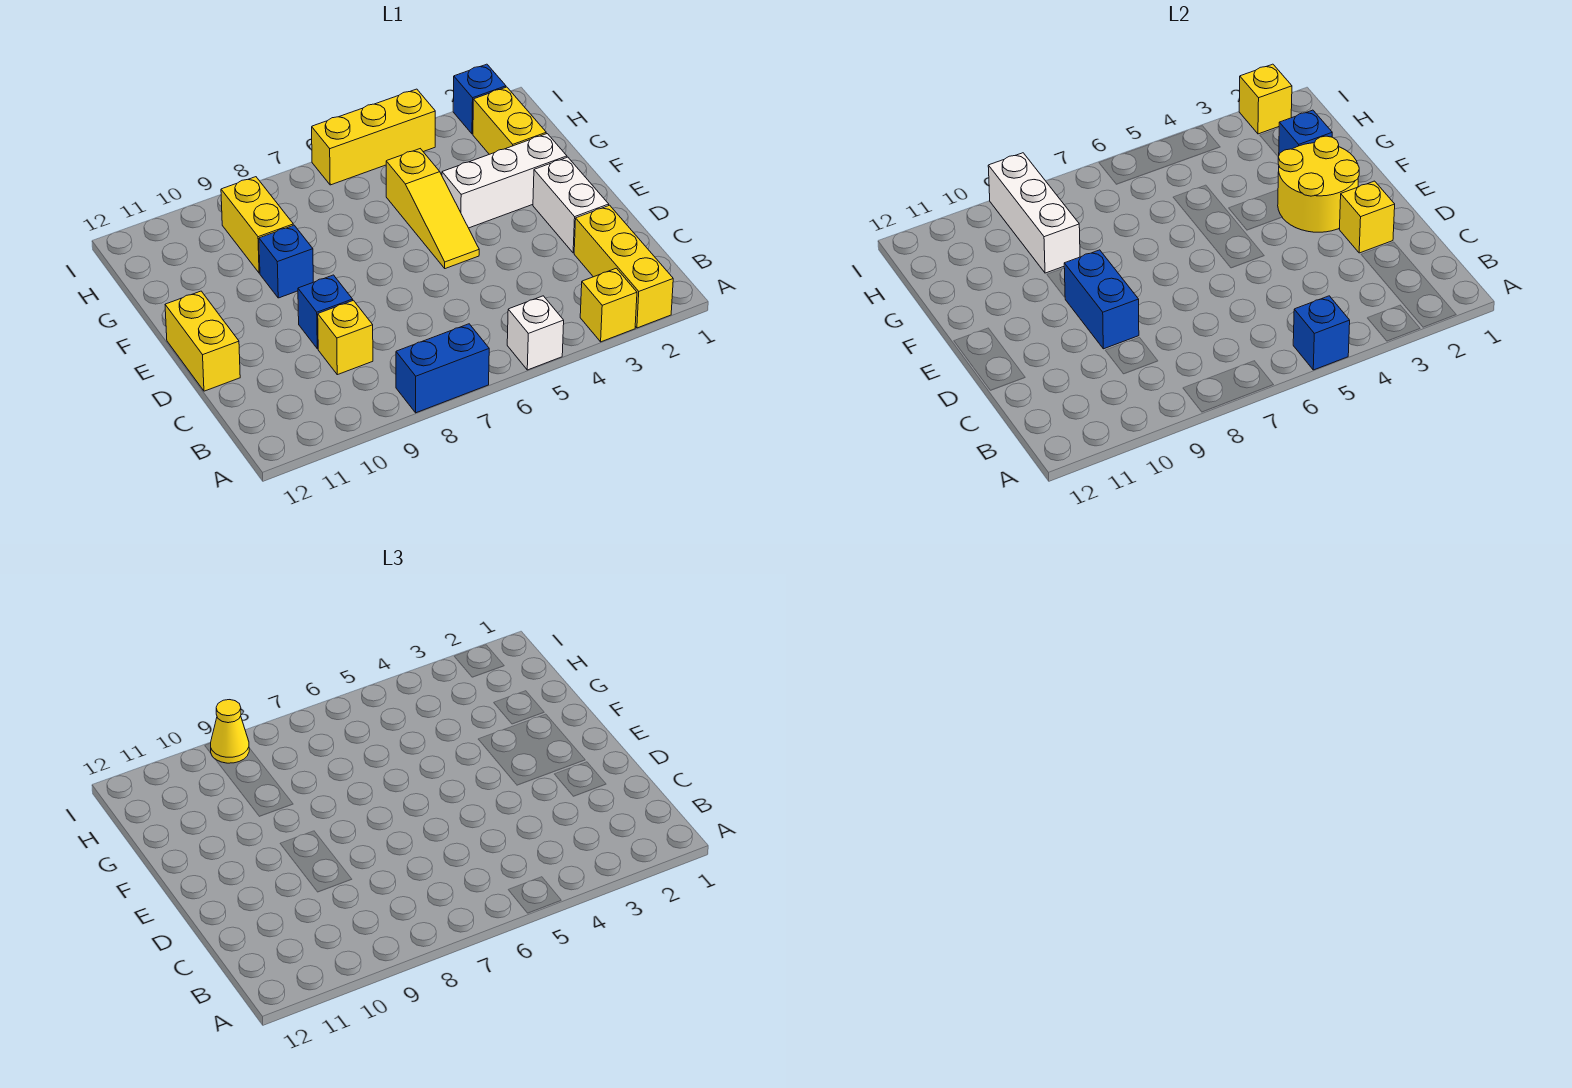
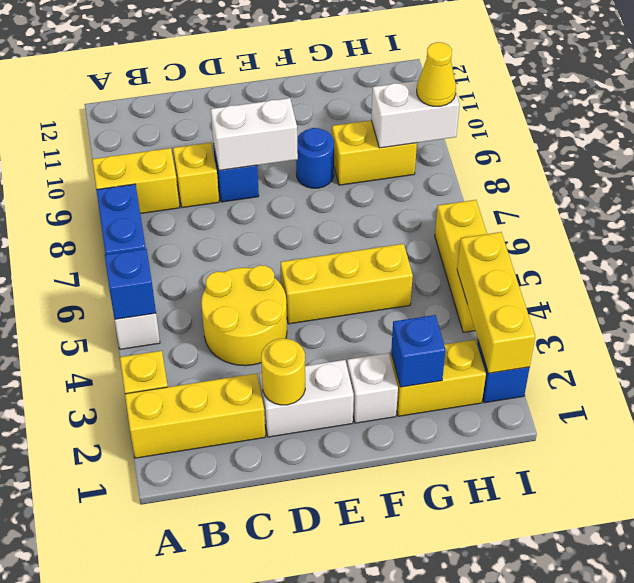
yellow brick D2 level 2 -> yellow round brick D2 level 2
blue brick D9:E9 level 2 -> white brick D9:E9 level 2
yellow brick D12:E12 level 1 -> yellow brick A9:B9 level 1
yellow round brick E2:F3 level 2 -> yellow round brick C4:D5 level 1
yellow slope E5:G5 level 1 top G -> yellow brick E5:G5 level 1
white brick F2:F4 level 1 -> white brick F2 level 1
blue brick F9 level 1 -> blue round brick F9 level 1
white brick G9:I9 level 2 -> white brick H9:I9 level 2
yellow brick I2 level 2 -> yellow brick I2:I4 level 2

